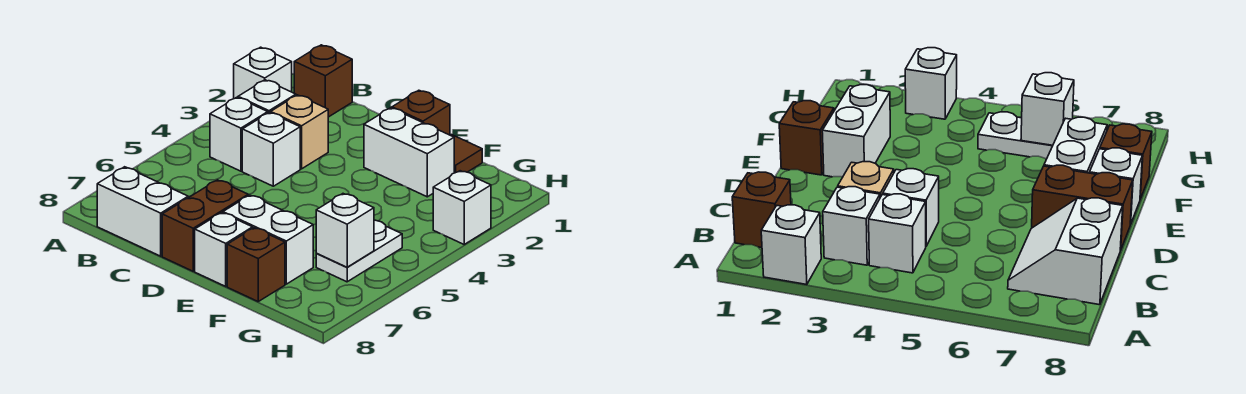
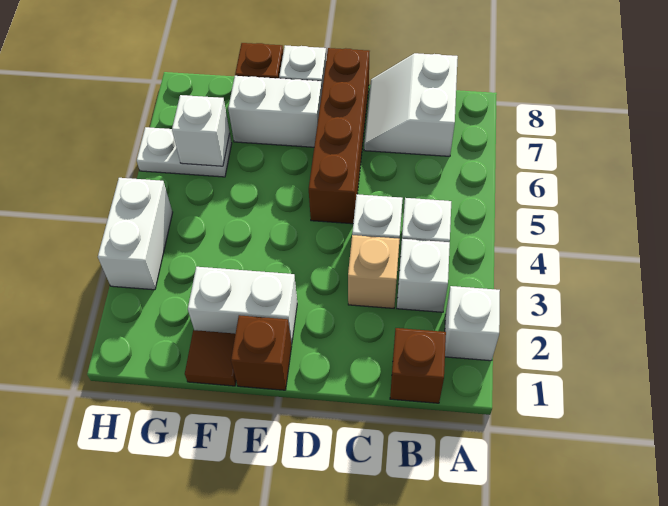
white slope B7:C8 level 1 top 8 -> white slope B7:C8 level 1 top B
brown brick D7:D8 level 1 -> brown brick D5:D8 level 1
white plate G5:G6 level 1 -> white plate G6:H6 level 1
white brick H3 level 1 -> white brick H3:H4 level 1

